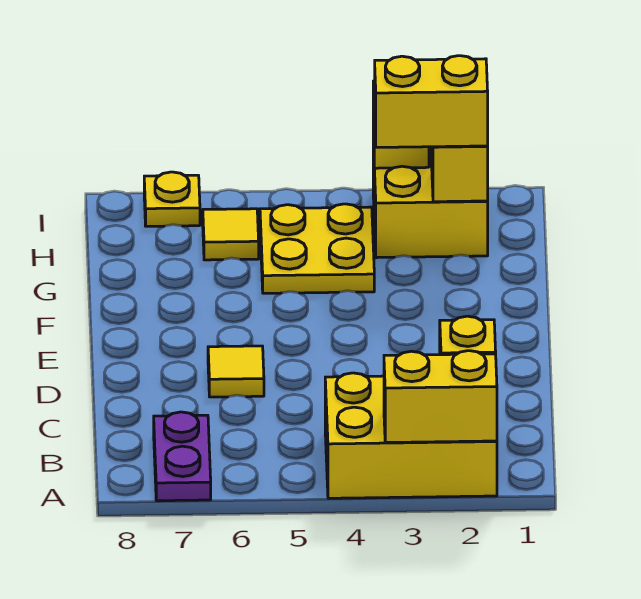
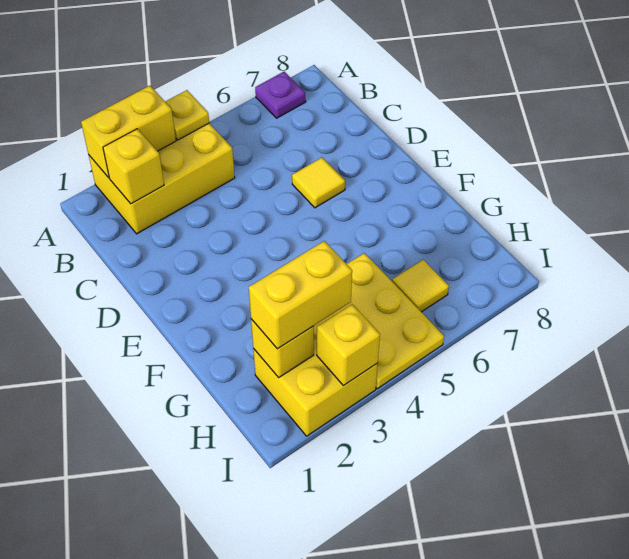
purple plate A7:B7 level 1 -> purple plate A7 level 1
yellow plate G4:H5 level 1 -> yellow plate G4:I5 level 1
yellow plate I7 level 1 -> yellow plate A4 level 2

